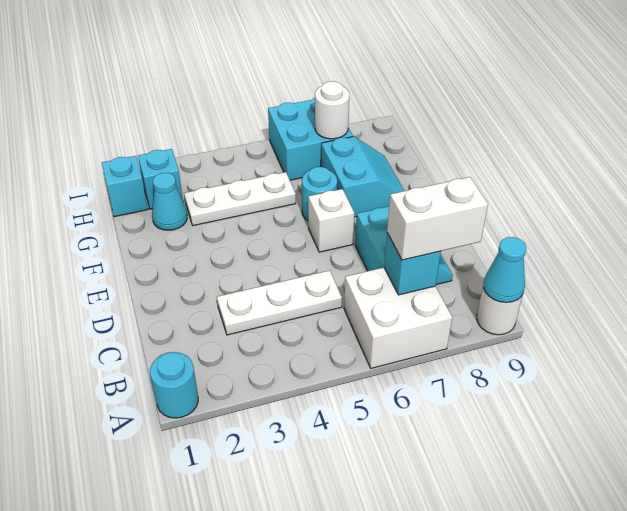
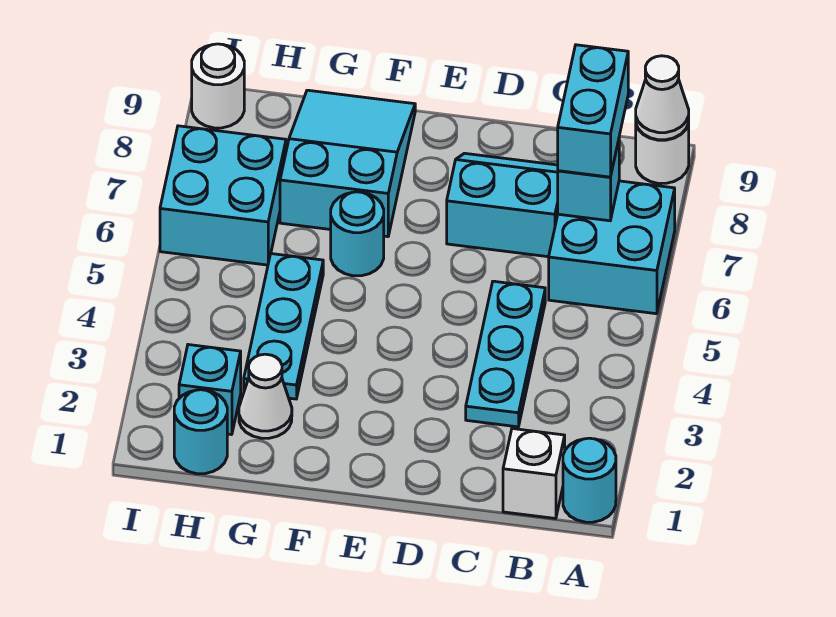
white brick A6:B7 level 1 -> cyan brick A6:B7 level 1
cyan cone A9 level 2 -> white cone A9 level 2
white brick B7:B8 level 3 -> cyan brick B7:B8 level 3
white plate C3:C5 level 1 -> cyan plate C3:C5 level 1
white brick E6 level 1 -> white brick B1 level 1
cyan slope F7:G8 level 1 top 7 -> cyan slope F7:G9 level 1 top 7
cyan cone G2 level 1 -> white cone G2 level 1
white plate G3:G5 level 1 -> cyan plate G3:G5 level 1
cyan brick H1 level 1 -> cyan round brick H1 level 1
white round brick H7 level 2 -> white round brick I9 level 1

